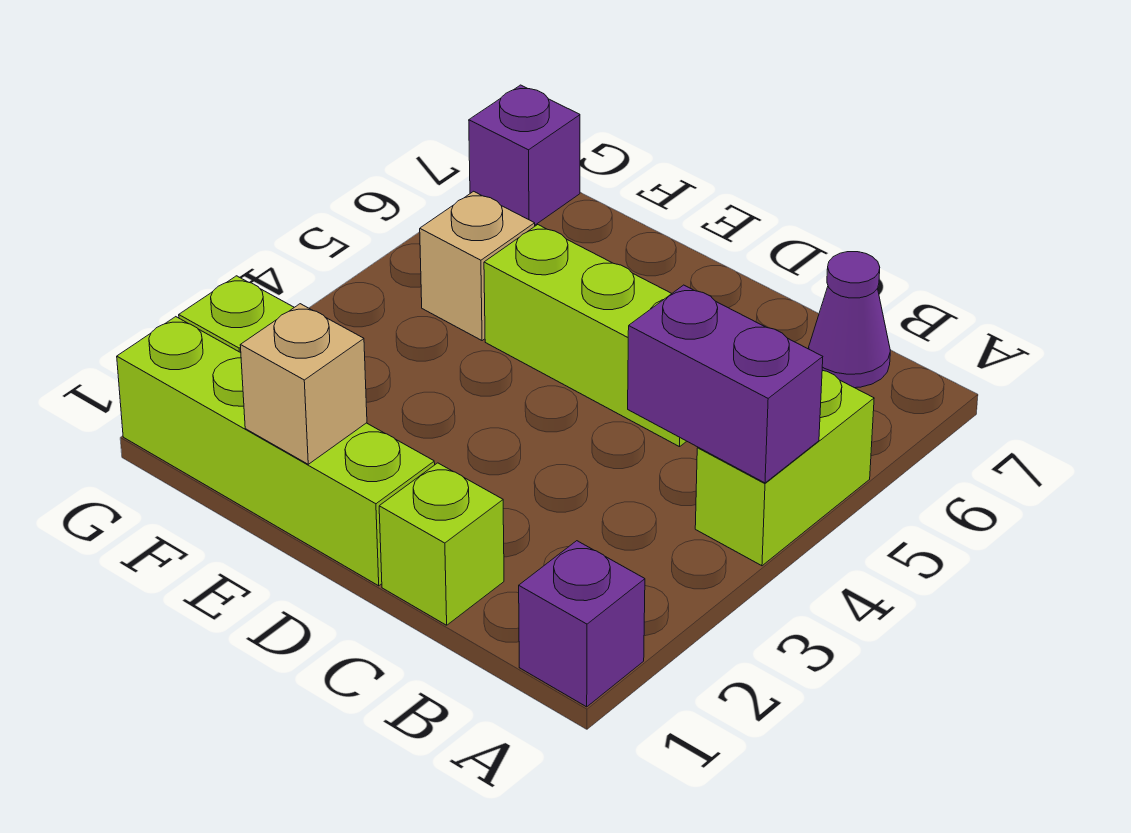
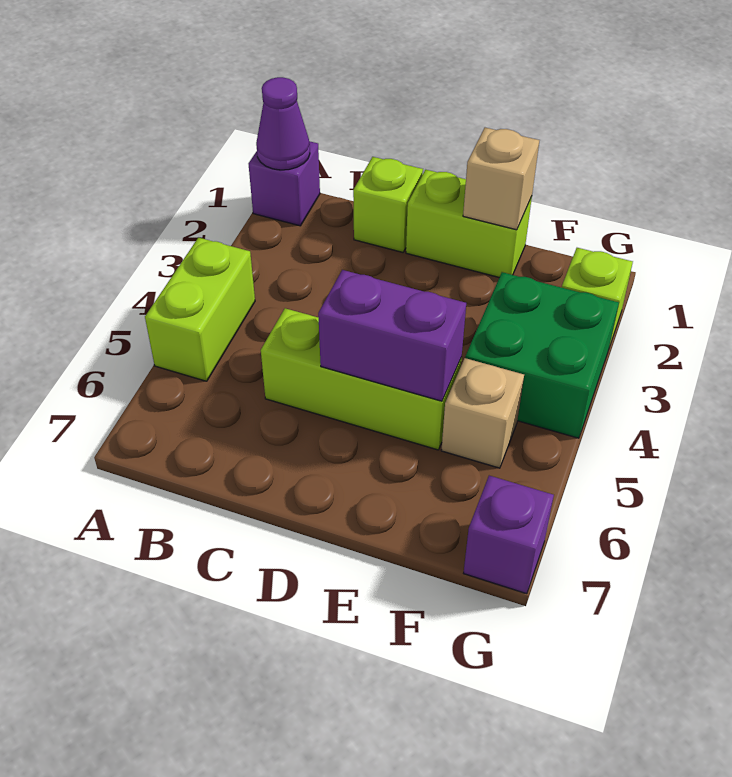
purple brick A4:B4 level 2 -> purple brick D5:E5 level 2
purple cone B7 level 1 -> purple cone A1 level 2
lime brick D1:G1 level 1 -> lime brick D1:E1 level 1
none -> green brick F3:G4 level 1

